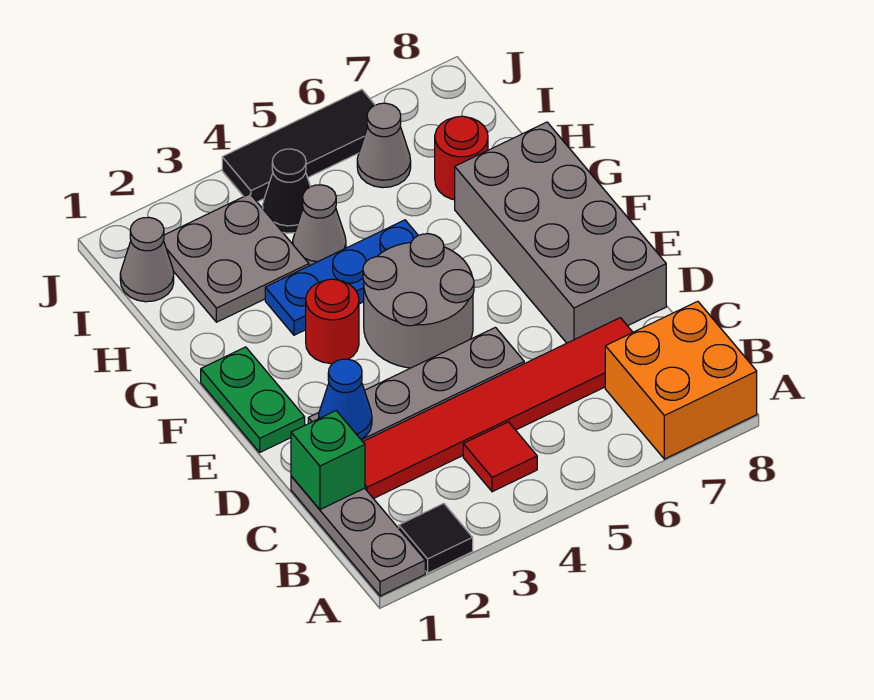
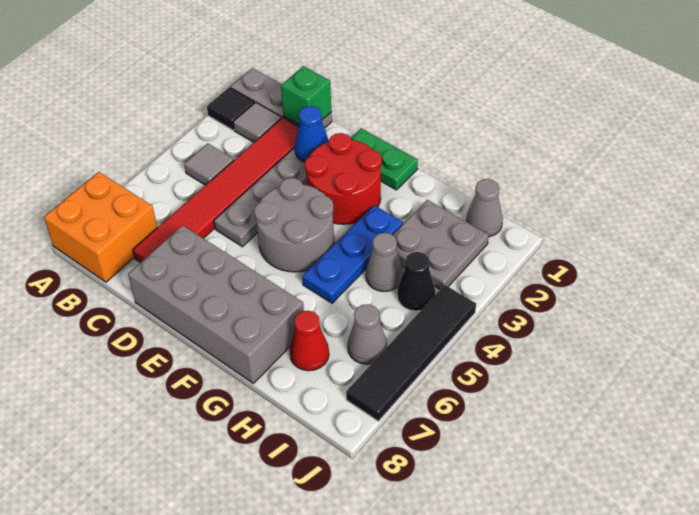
none -> grey tile B2 level 1
red tile B4 level 1 -> grey tile B4 level 1
red round brick F3 level 1 -> red round brick E2:F3 level 1
red round brick H7 level 1 -> red cone H7 level 1
black tile J4:J6 level 1 -> black tile J4:J7 level 1

